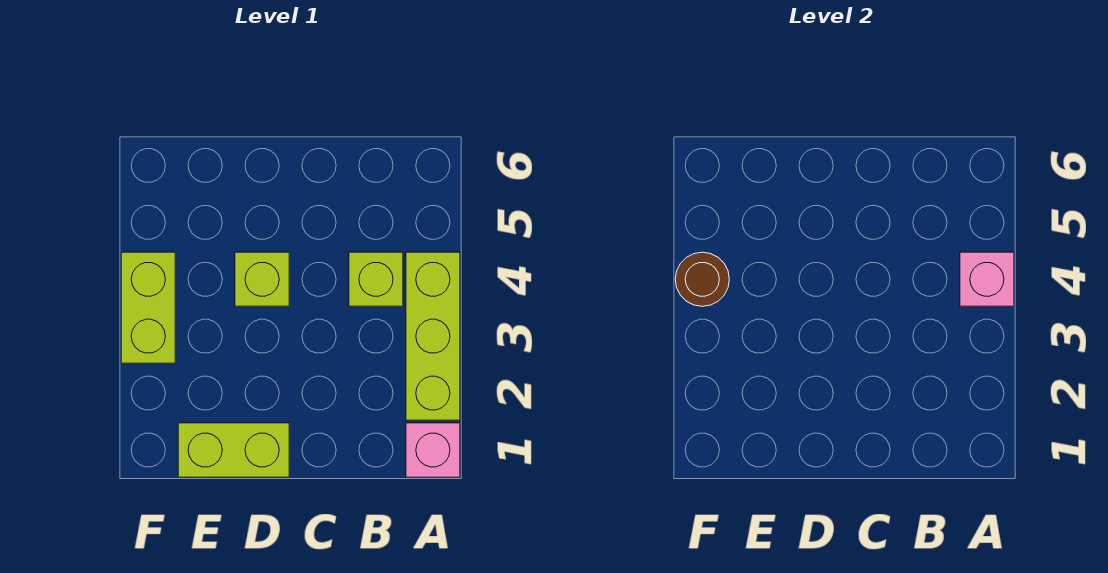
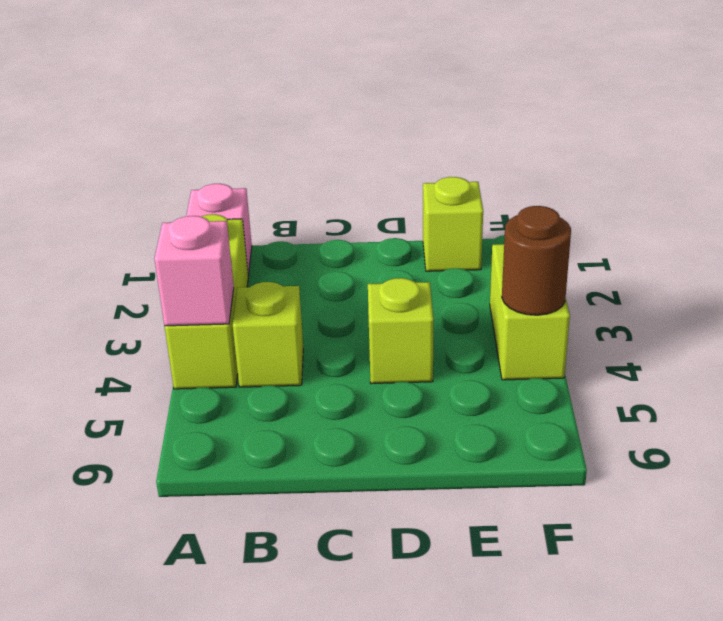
lime brick D1:E1 level 1 -> lime brick E1 level 1

